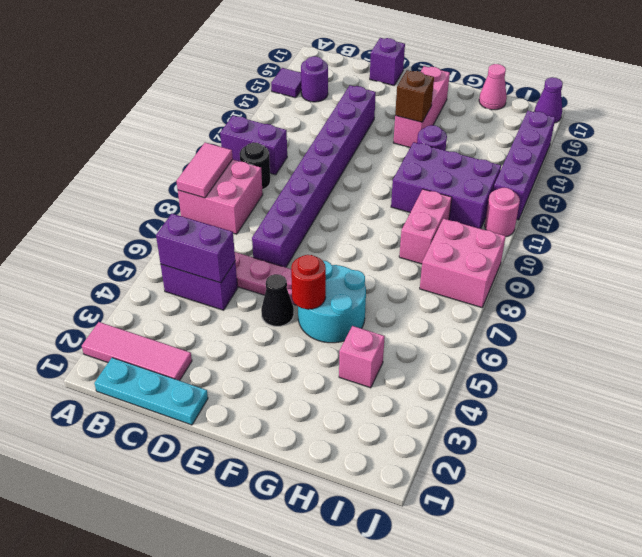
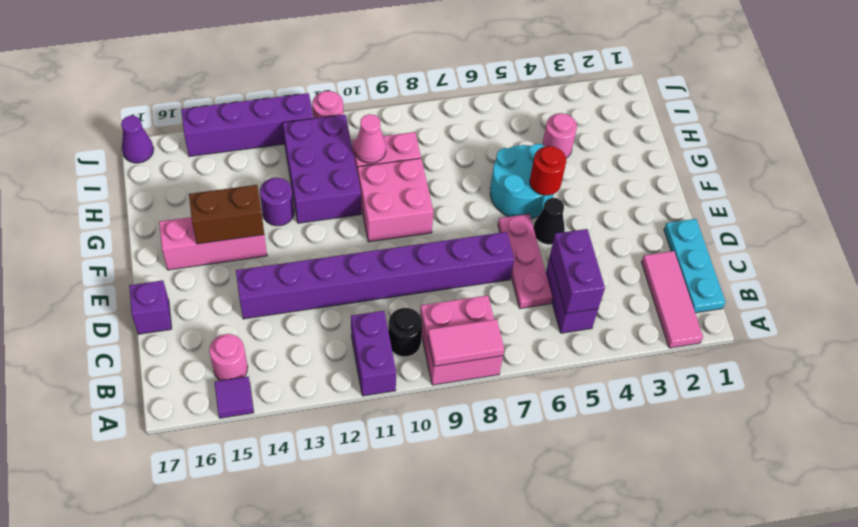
purple round brick B15 level 1 -> pink round brick B15 level 1
brown brick F14 level 2 -> brown brick F14:F15 level 2
pink brick H4 level 1 -> pink round brick H4 level 1
pink cone H17 level 1 -> pink cone H10 level 2
pink brick I8:J9 level 1 -> pink brick F9:G10 level 1

